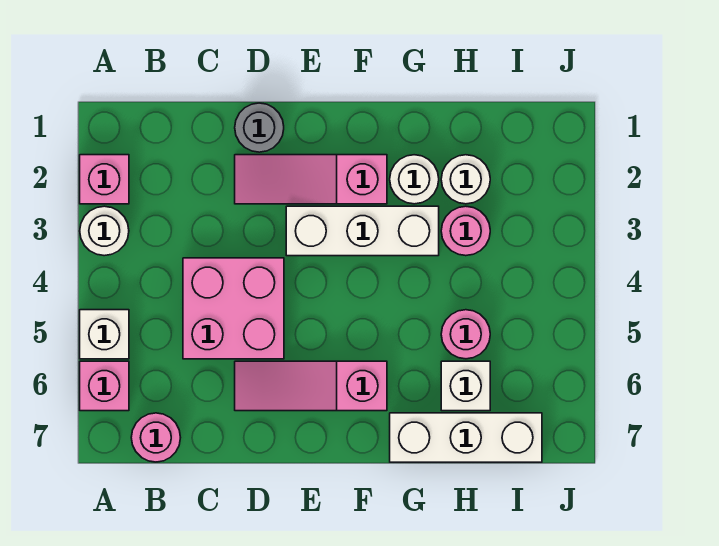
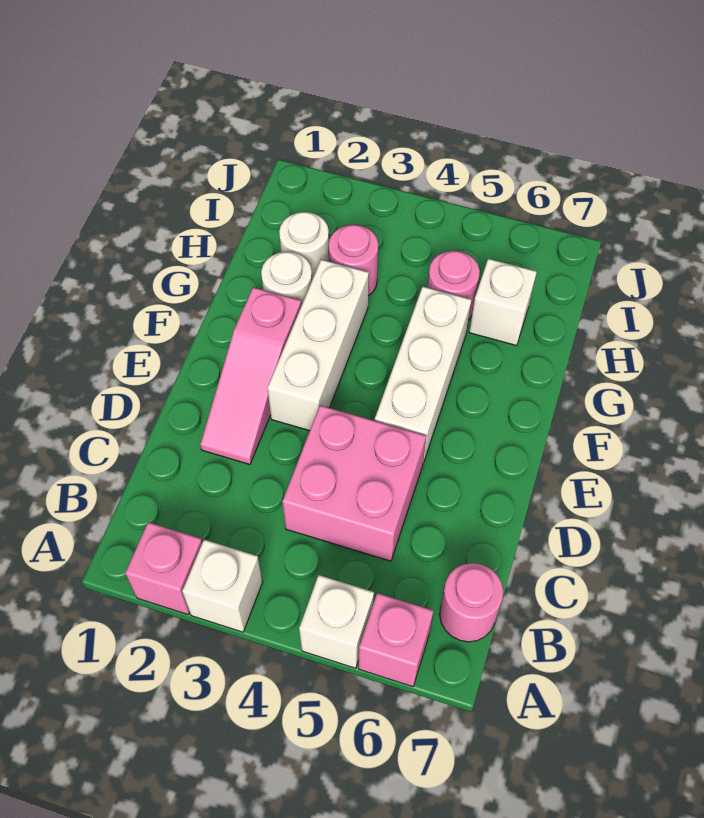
white round brick A3 level 1 -> white brick A3 level 1
grey round brick D1 level 1 -> none
pink slope D6:F6 level 1 top F -> none
white brick G7:I7 level 1 -> white brick E5:G5 level 1

